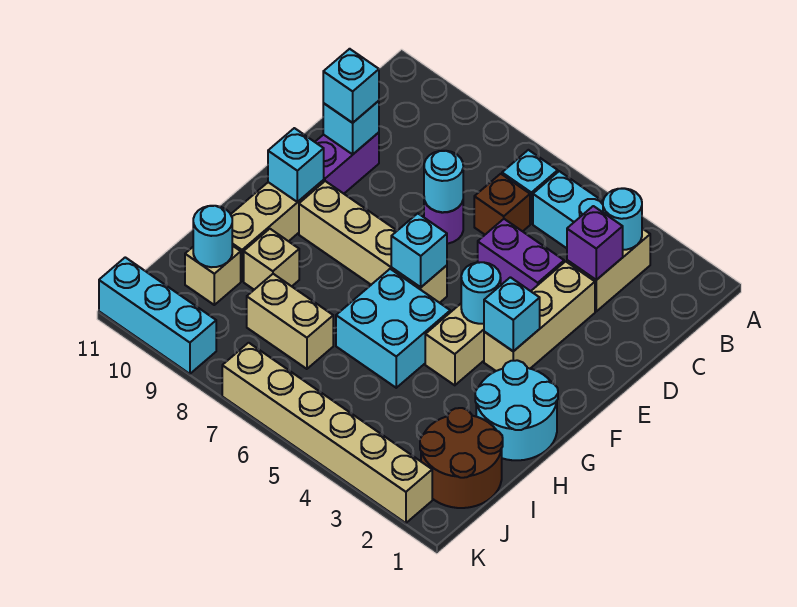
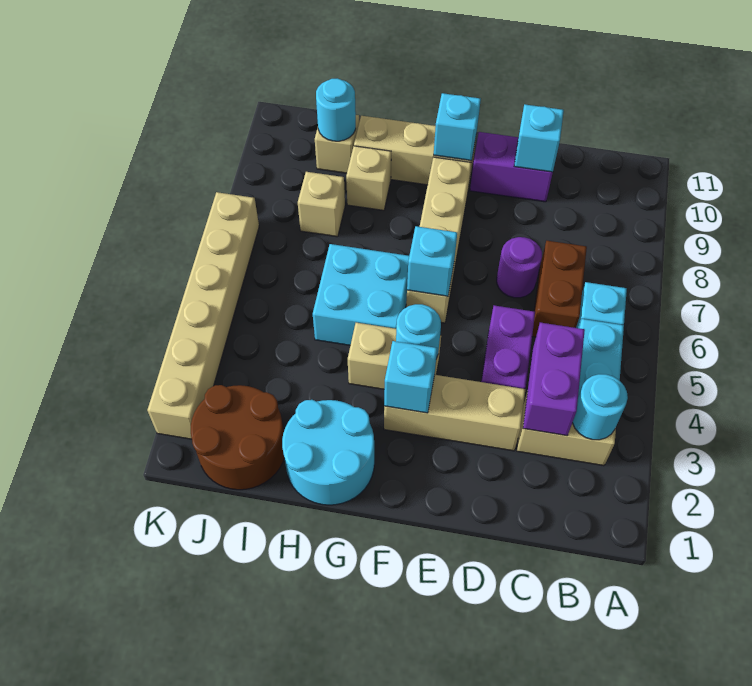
purple brick C3 level 2 -> purple brick C3:C4 level 2
brown brick C6 level 1 -> brown brick C6:C7 level 1
cyan round brick D7 level 2 -> none
cyan brick D10 level 3 -> none
tan brick I7:I8 level 1 -> tan brick I8 level 1
cyan brick K9:K11 level 1 -> none

